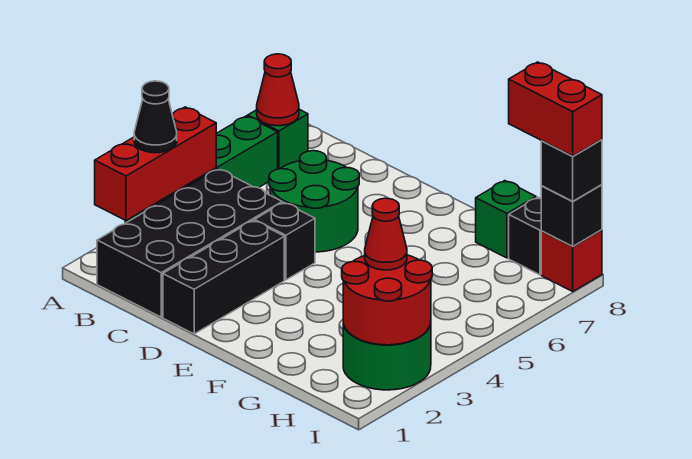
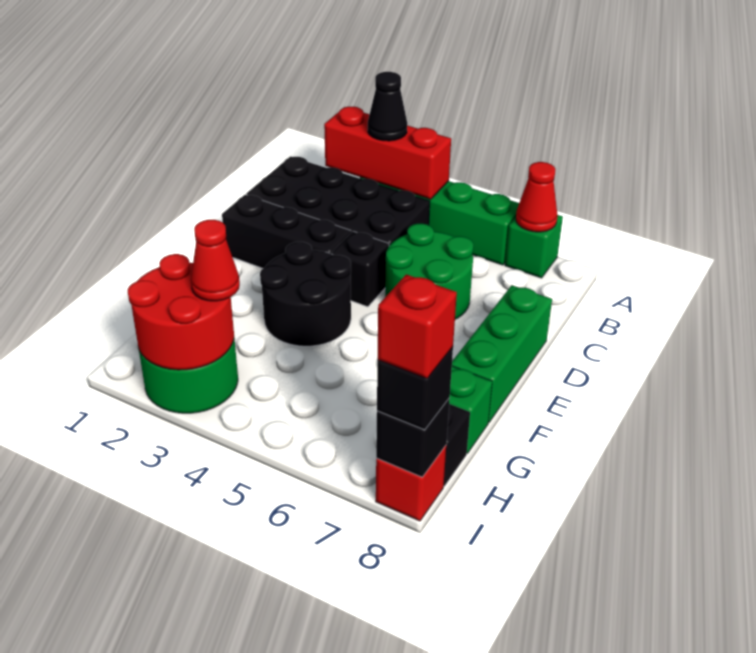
none -> green brick D8:F8 level 1
none -> black round brick E3:F4 level 1
red brick H8:I8 level 4 -> red brick I8 level 4

